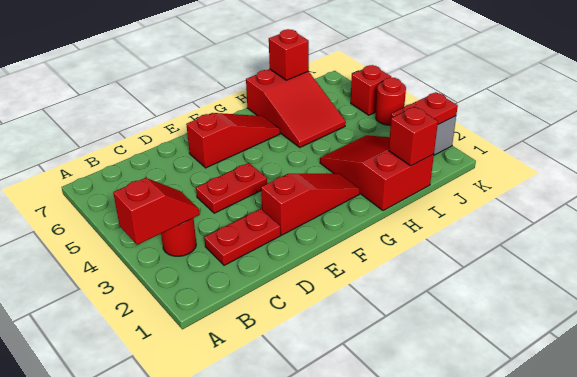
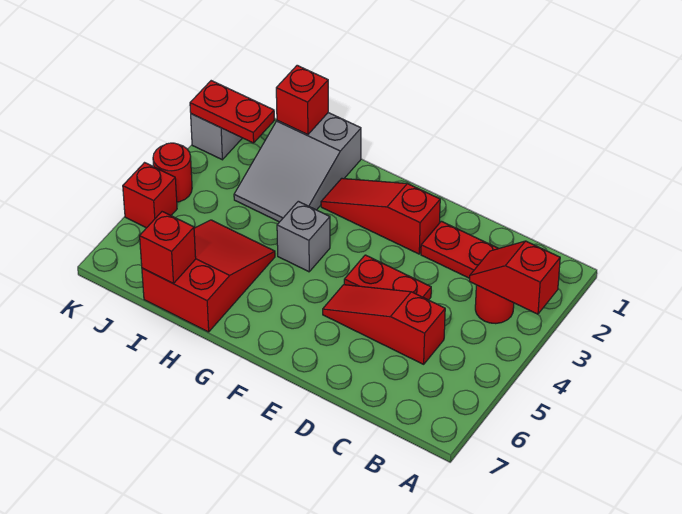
red slope E6:G6 level 1 top E -> red slope C5:E5 level 1 top C
none -> grey brick G4 level 1
red slope H1:I3 level 1 top 1 -> grey slope H1:I3 level 1 top 1

